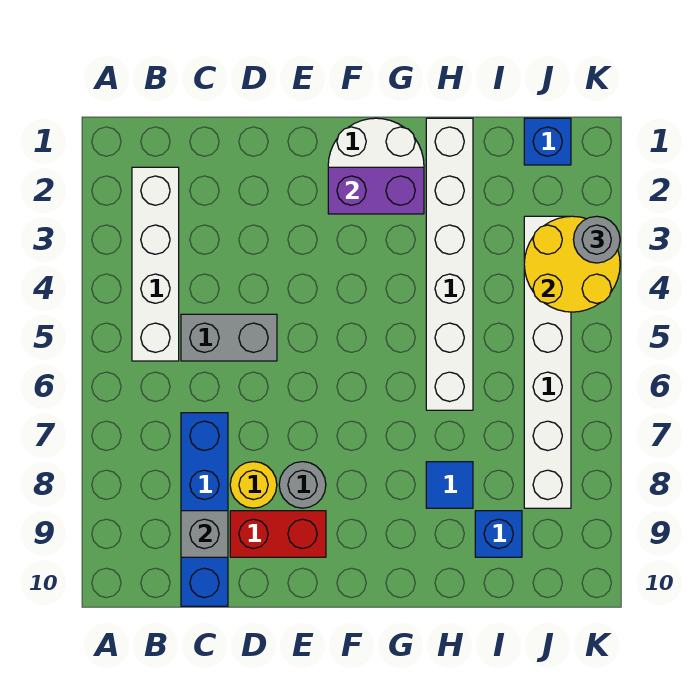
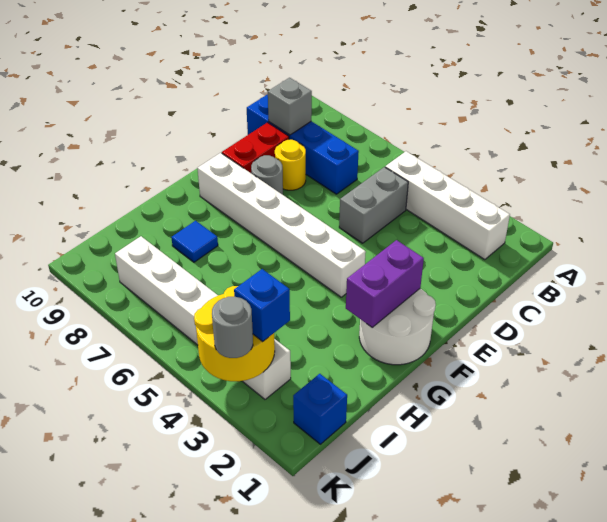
white brick H1:H6 level 1 -> white brick F4:F9 level 1
blue brick I9 level 1 -> blue brick J3 level 3

